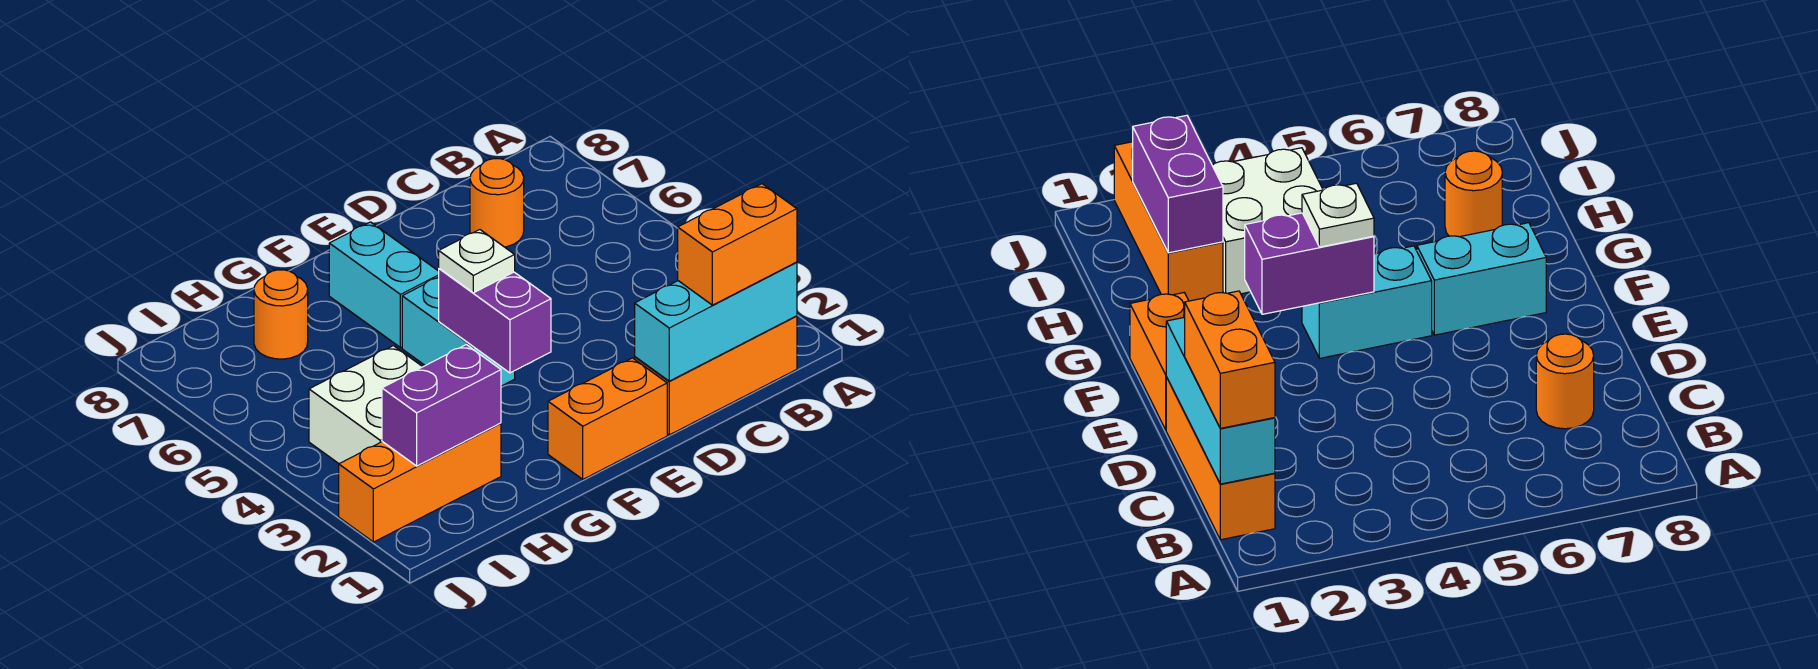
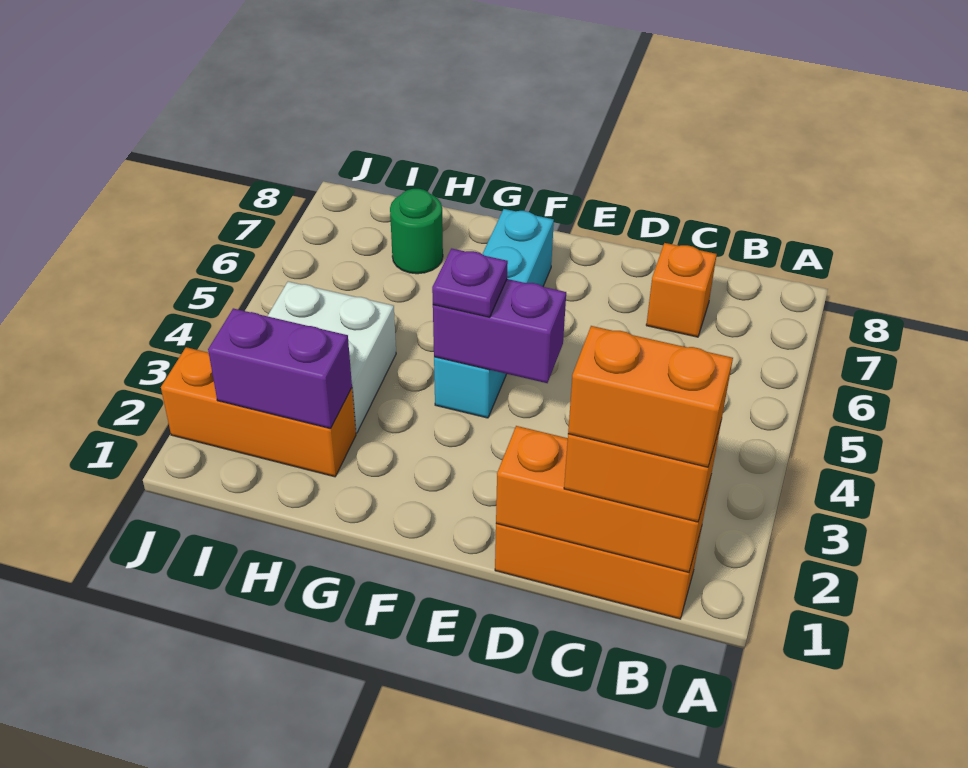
cyan brick B1:D1 level 2 -> orange brick B1:D1 level 2
orange round brick C7 level 1 -> orange brick C7 level 1
orange brick E1:F1 level 1 -> orange brick B1:C1 level 4
purple brick F3:F4 level 2 -> purple brick E4:F4 level 2
white plate F4 level 3 -> purple plate F4 level 3
orange round brick H7 level 1 -> green round brick H7 level 1

